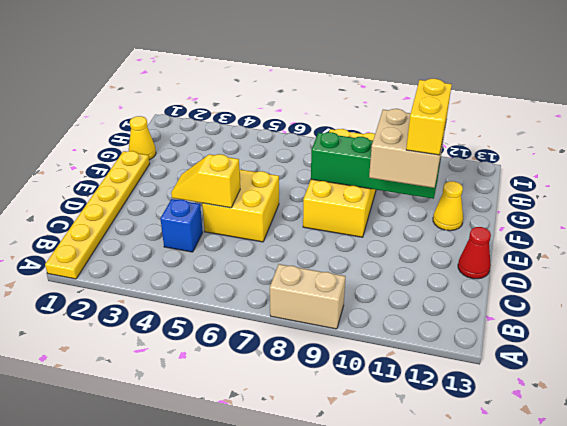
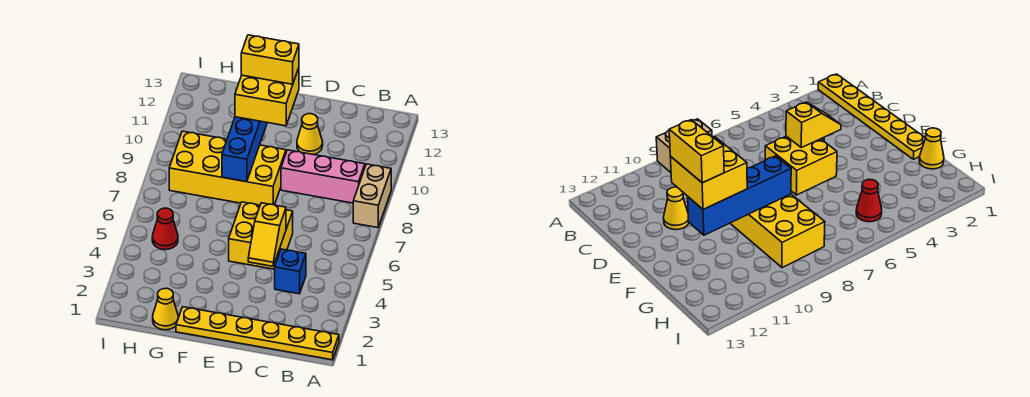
none -> pink brick B9:D9 level 1
red cone D13 level 1 -> red cone H5 level 1
tan brick E10:F11 level 3 -> yellow brick E10:F11 level 3
green brick F8:F11 level 2 -> blue brick F8:F11 level 2
yellow cone F12 level 1 -> yellow cone D11 level 1

